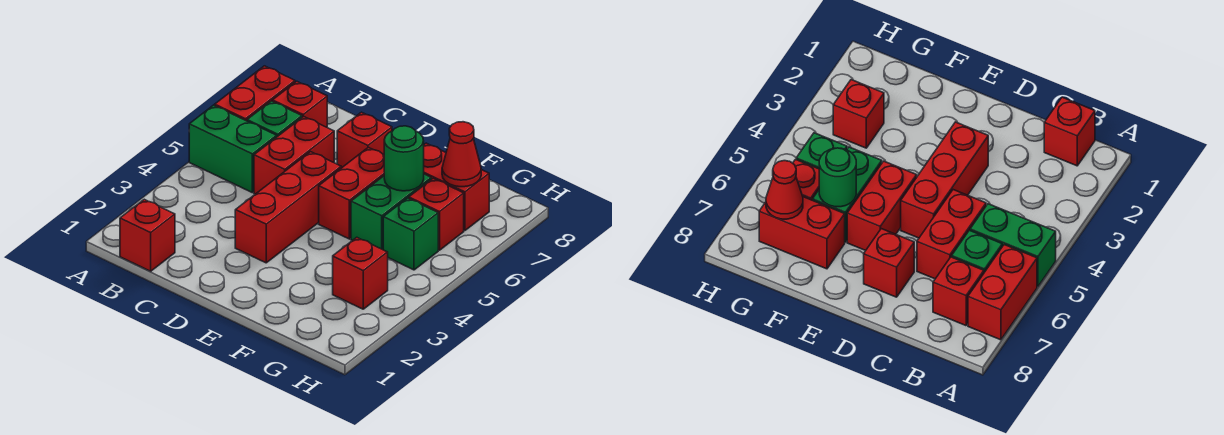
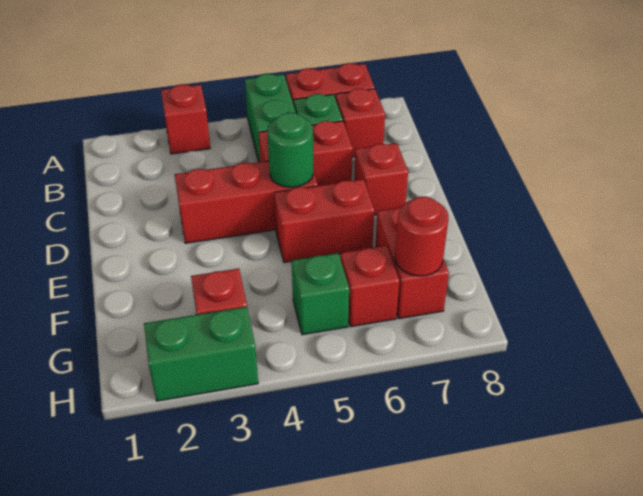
red brick B1 level 1 -> red brick A3 level 1
green brick F5:F6 level 1 -> green brick H2:H3 level 1
green round brick F6 level 2 -> green round brick D5 level 2
red cone G7 level 2 -> red round brick G7 level 2

